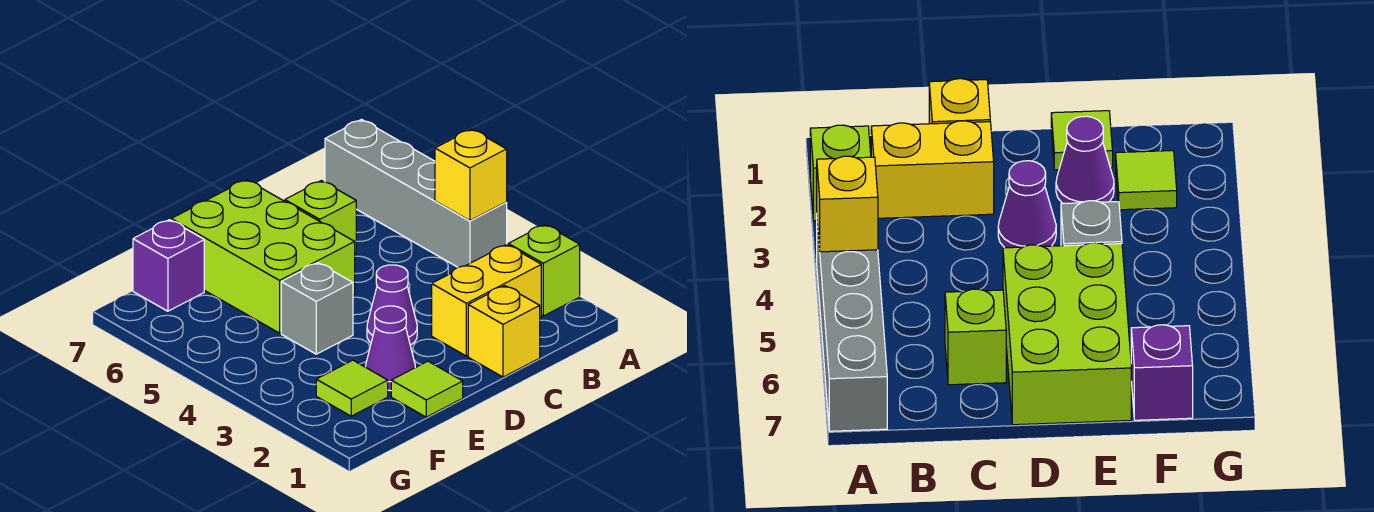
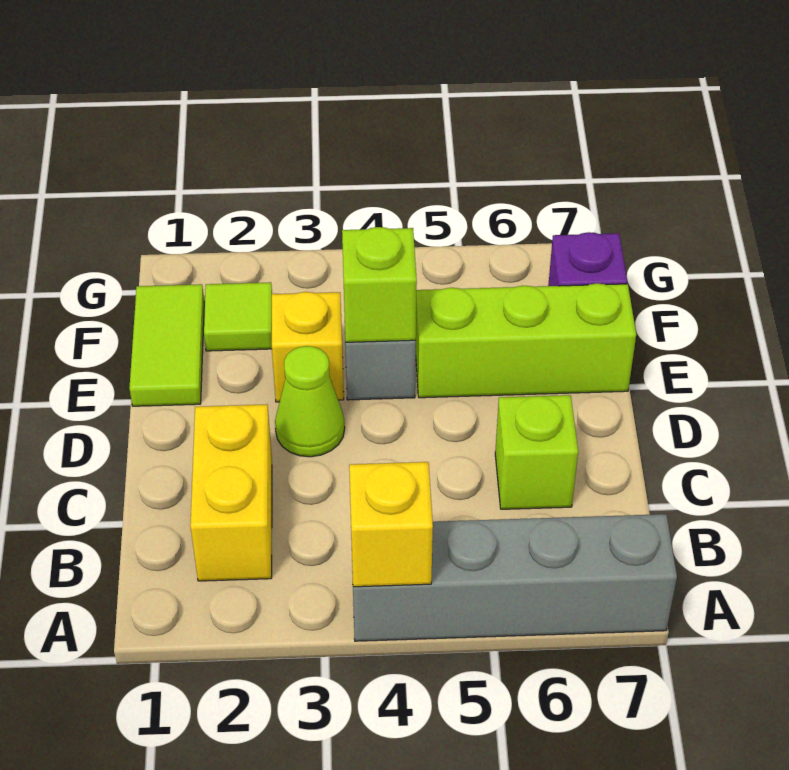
lime brick A2 level 1 -> lime brick E4 level 2
yellow brick C1 level 1 -> yellow brick E3 level 1
purple cone D3 level 1 -> lime cone D3 level 1
lime brick D5:E7 level 1 -> lime brick E5:E7 level 1
lime tile E1 level 1 -> lime tile E1:F1 level 1
purple cone E2 level 1 -> none

